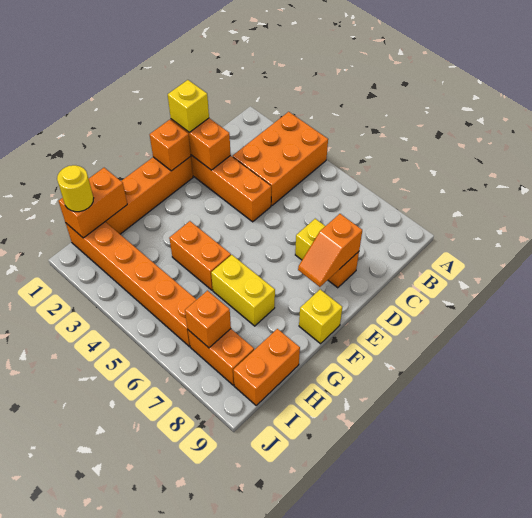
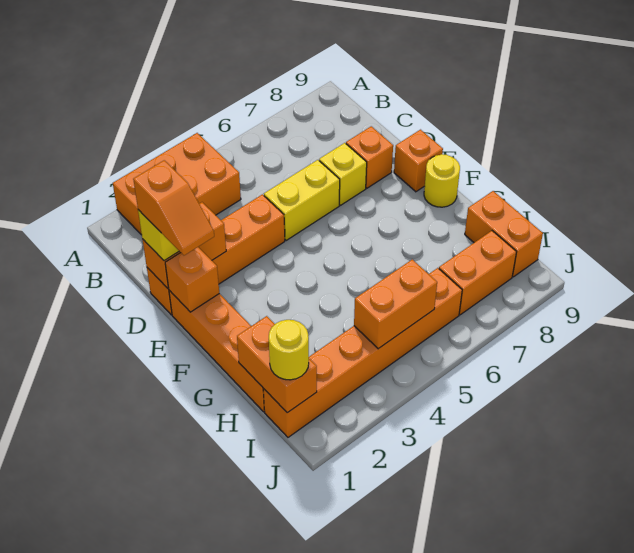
orange brick A3:C4 level 1 -> orange brick A2:B4 level 1
orange slope D8:E8 level 2 top D -> orange slope D1:E1 level 4 top D
yellow brick F9 level 1 -> yellow round brick F9 level 1
orange brick G4:G5 level 1 -> orange brick I4:I5 level 2
yellow brick G6:G7 level 1 -> yellow brick D5:D6 level 1
orange brick I7 level 2 -> orange brick E9 level 1

